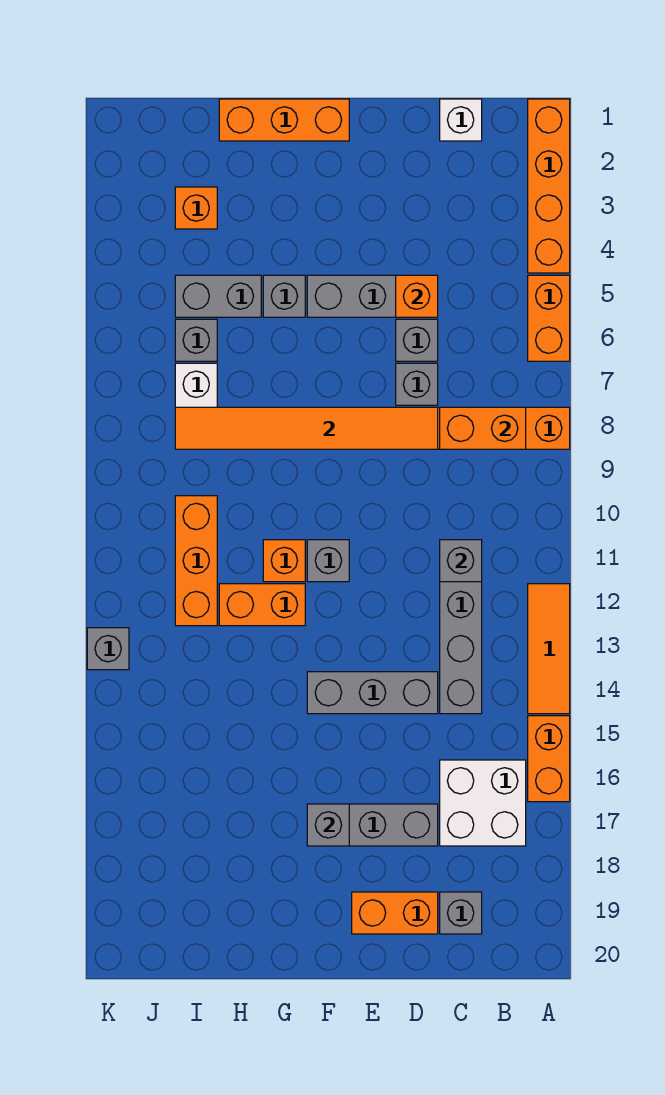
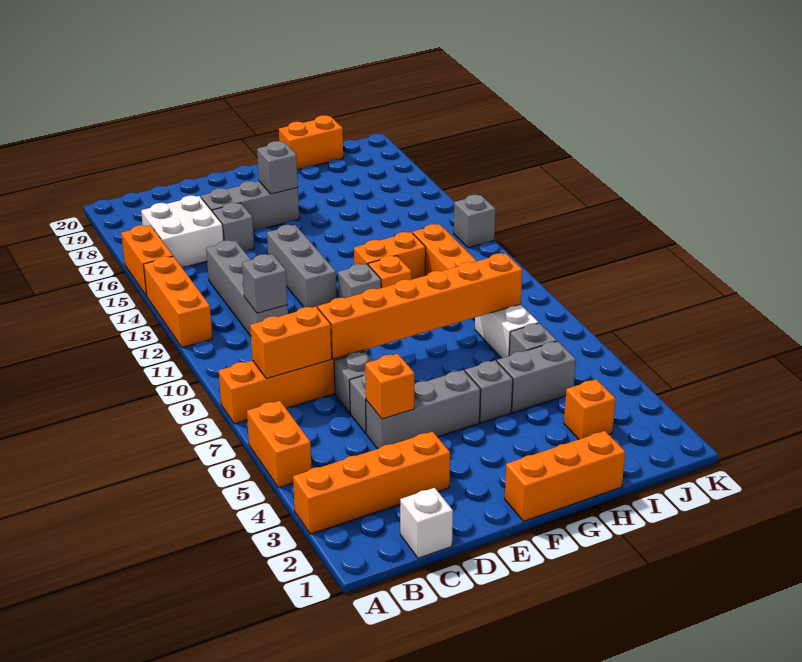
orange brick A1:A4 level 1 -> orange brick A3:D3 level 1
orange tile A12:A14 level 1 -> orange brick A12:A14 level 1
grey brick C19 level 1 -> grey brick D16 level 1
orange tile D8:I8 level 2 -> orange brick D8:I8 level 2
grey brick D14:F14 level 1 -> grey brick E12:E14 level 1
orange brick D19:E19 level 1 -> orange brick H20:I20 level 1

